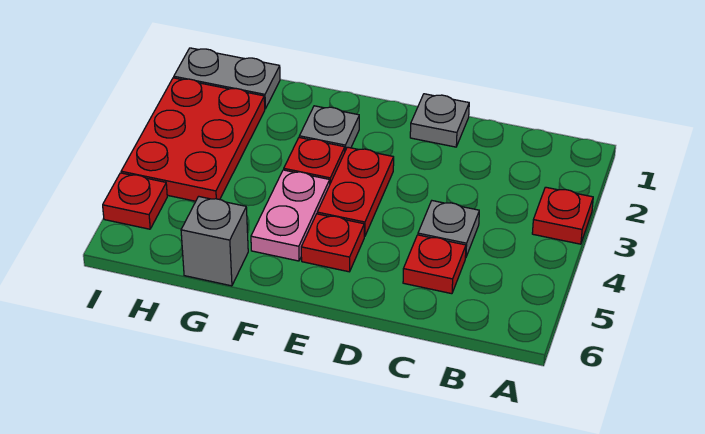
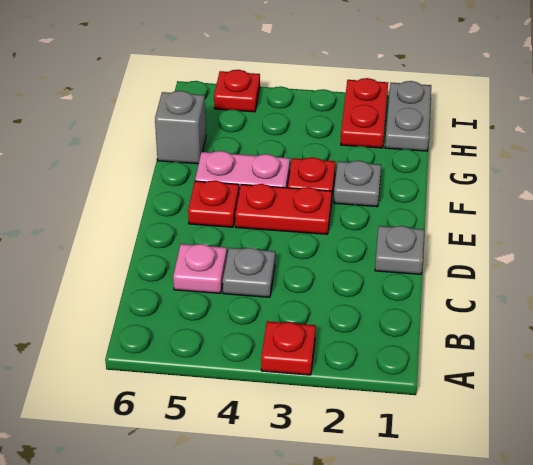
red plate C5 level 1 -> pink plate C5 level 1
red plate H2:I4 level 1 -> red plate H2:I2 level 1

